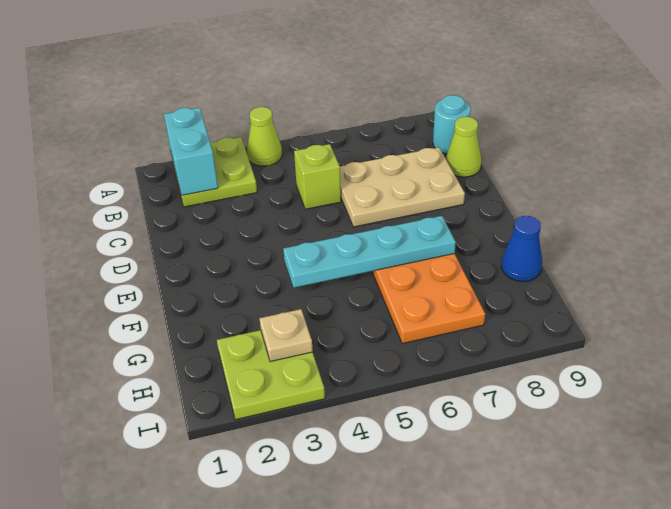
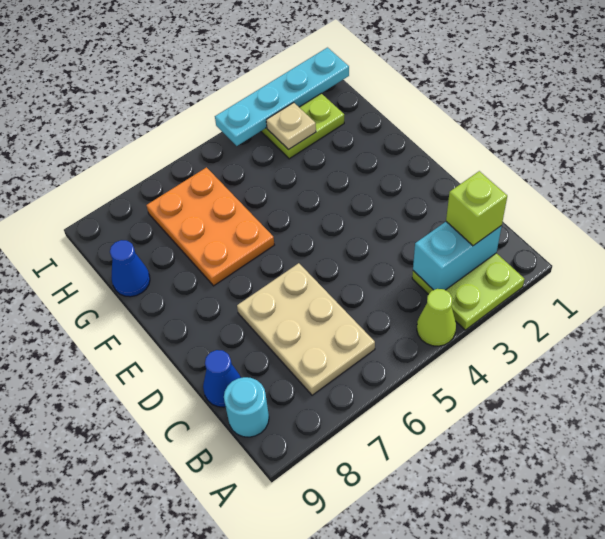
cyan brick A2:B2 level 2 -> cyan brick B2:B3 level 2
lime brick C5 level 1 -> lime brick B2 level 3
tan plate C6:D8 level 1 -> tan plate B6:D7 level 1
lime cone C9 level 1 -> blue cone C9 level 1
cyan plate F4:F7 level 2 -> cyan plate I1:I4 level 2

